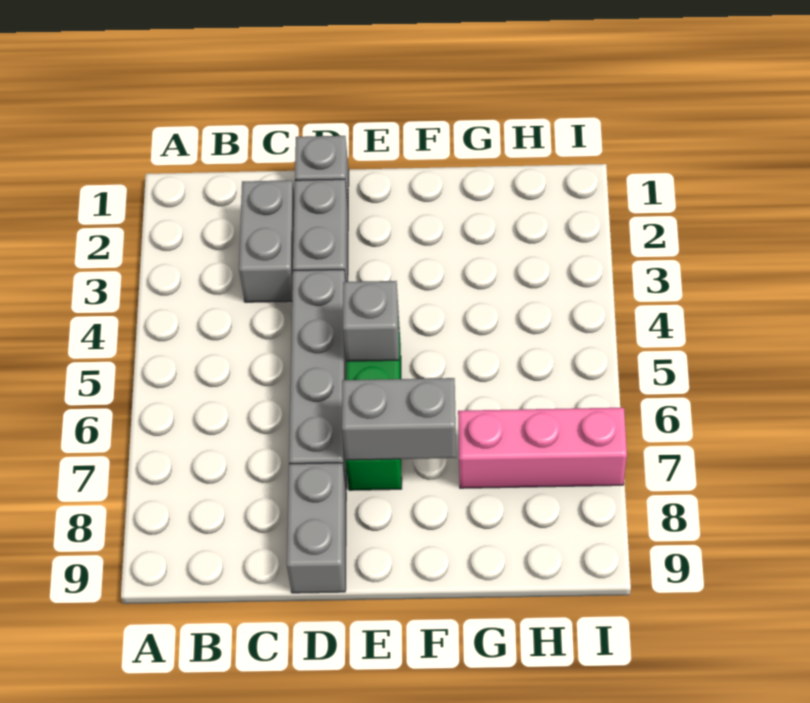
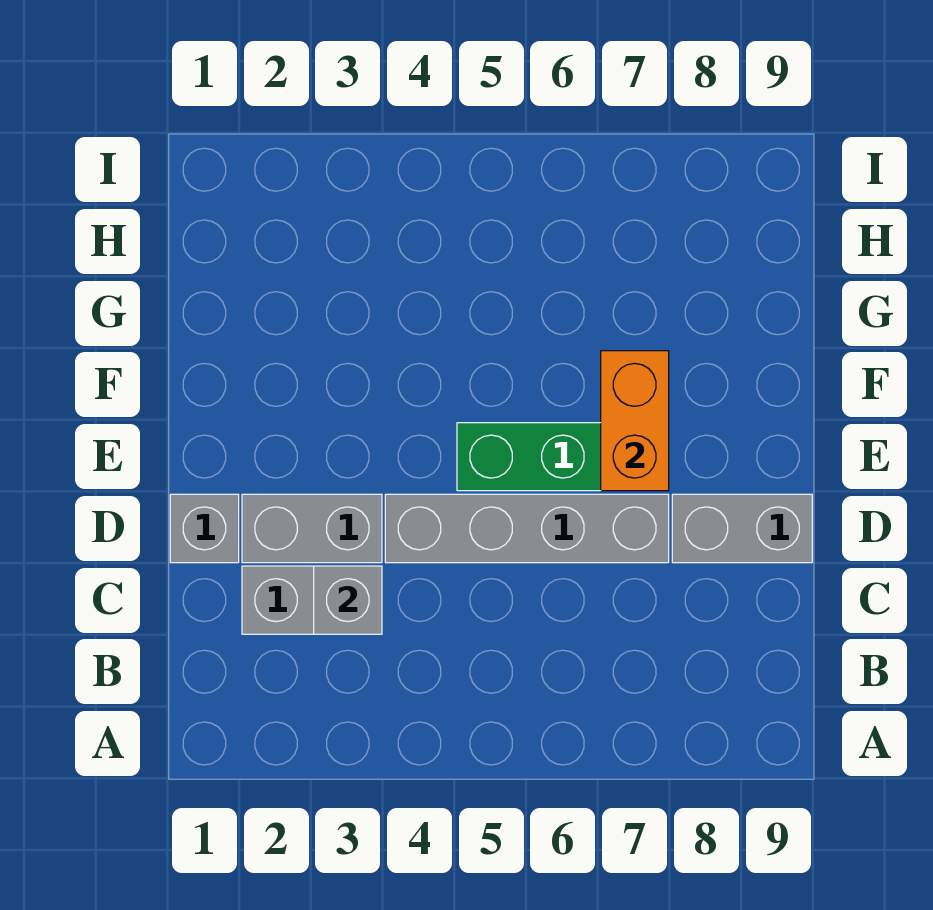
grey brick E5 level 2 -> grey brick C3 level 2
grey brick E7:F7 level 2 -> orange brick E7:F7 level 2
pink brick G7:I7 level 1 -> none

